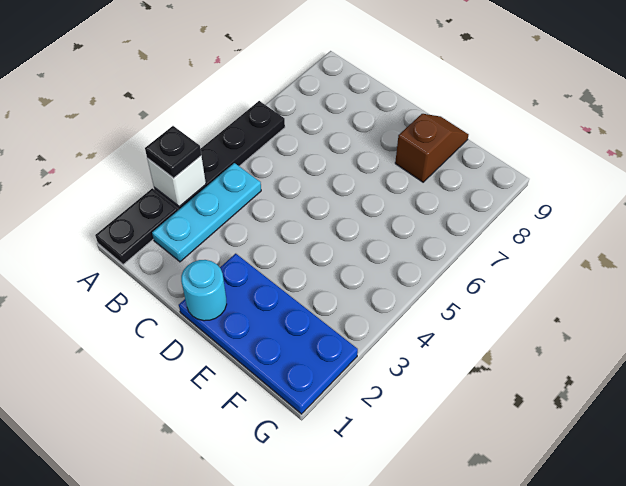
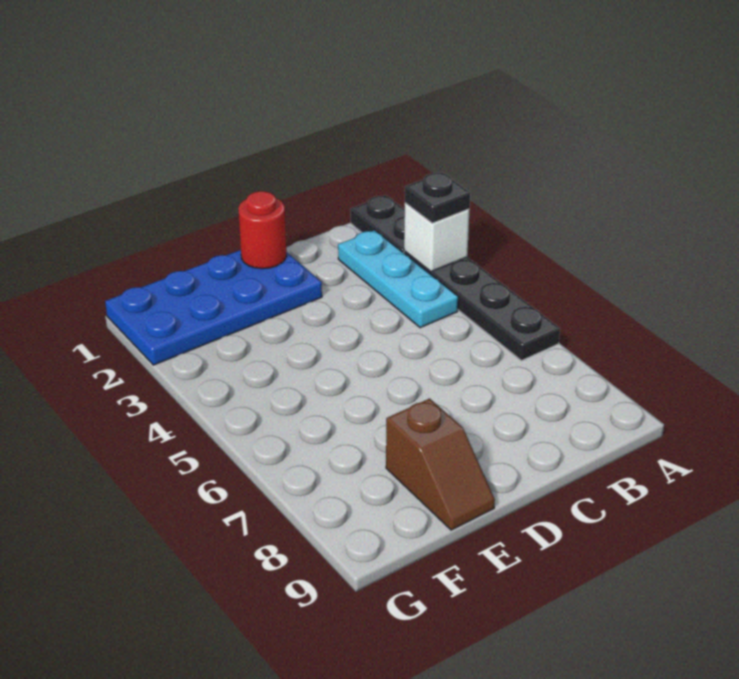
cyan round brick D1 level 2 -> red round brick D1 level 2

